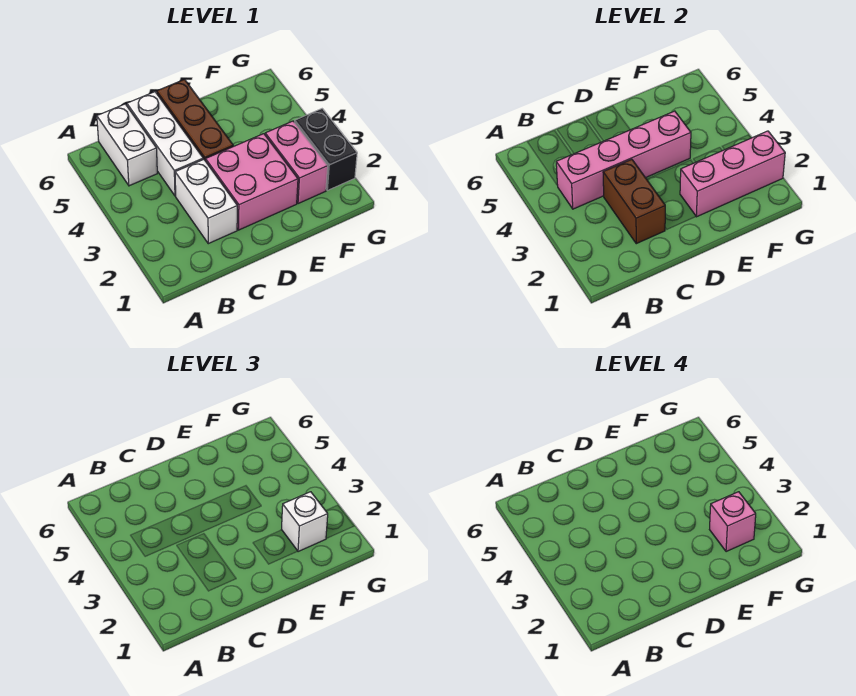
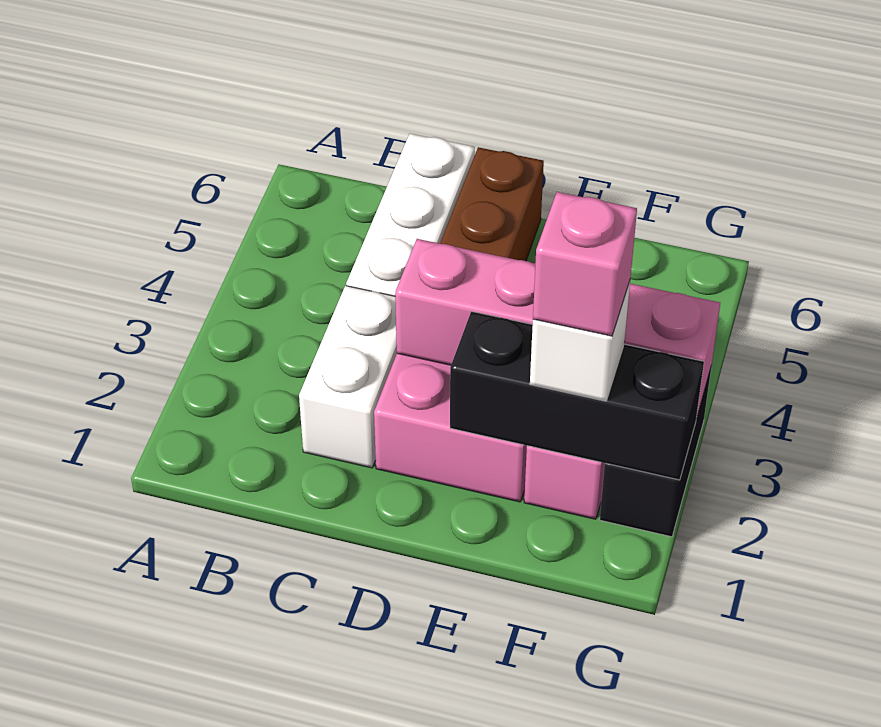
pink brick B4:E4 level 2 -> pink brick D3:G3 level 2
white brick B5:B6 level 1 -> none
brown brick C2:C3 level 2 -> none
pink brick E2:G2 level 2 -> black brick E2:G2 level 2

